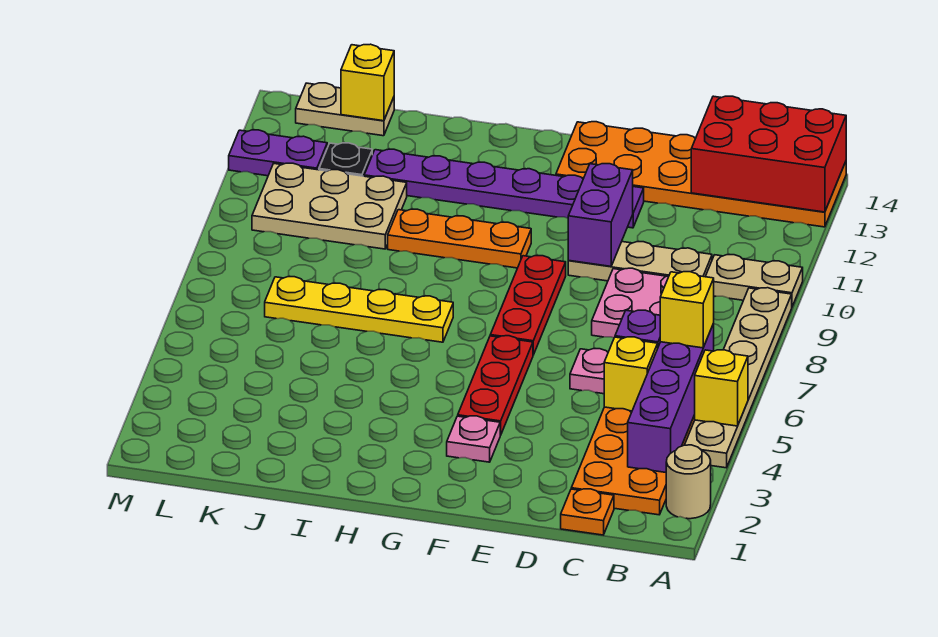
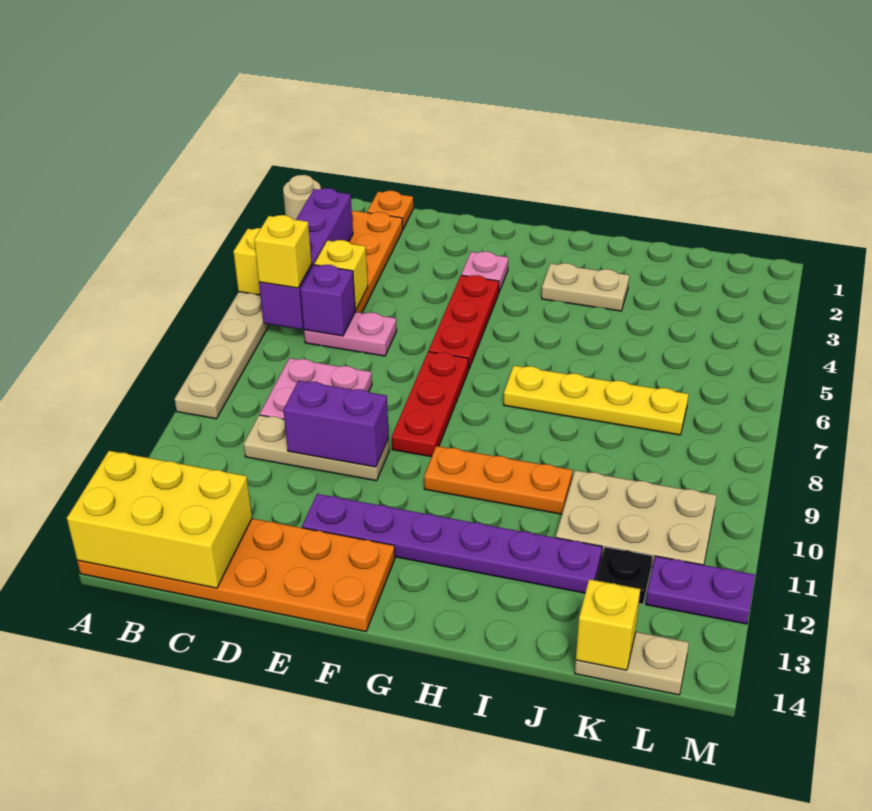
tan plate A10:B10 level 1 -> tan plate H3:I3 level 1
red brick A13:C14 level 2 -> yellow brick A13:C14 level 2
purple brick E10:E11 level 2 -> purple brick D10:E10 level 2

